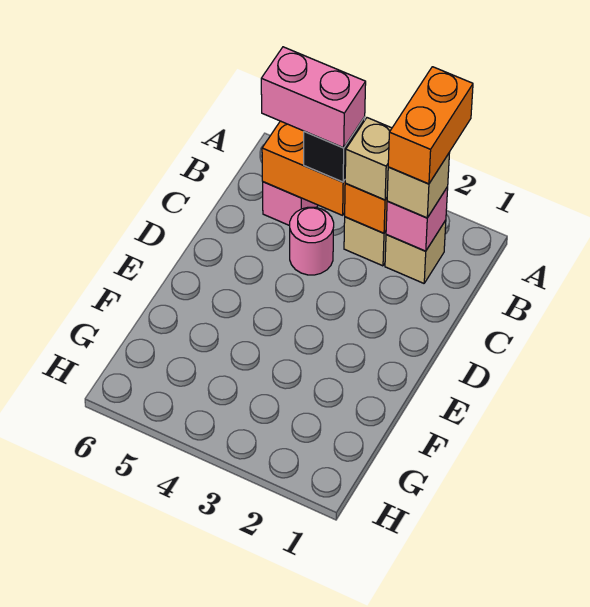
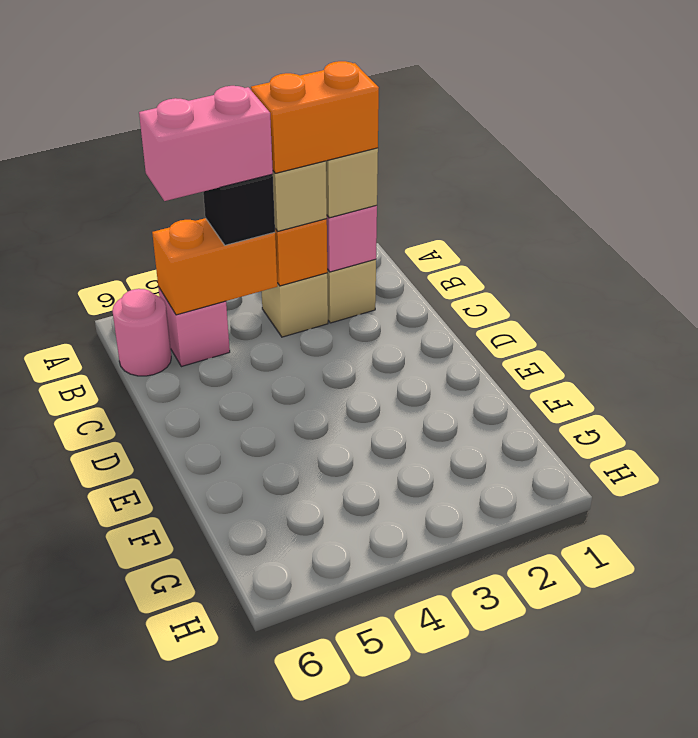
orange brick A2:B2 level 4 -> orange brick B2:B3 level 4
pink round brick C4 level 1 -> pink round brick B6 level 1

